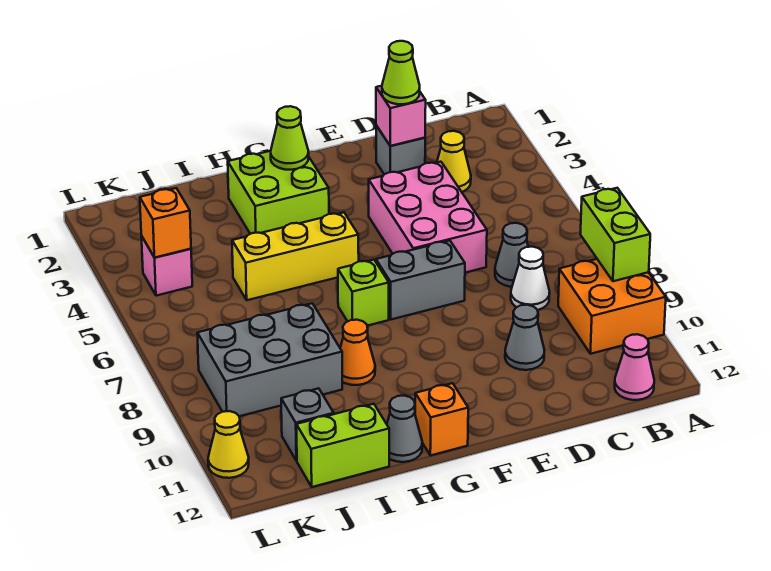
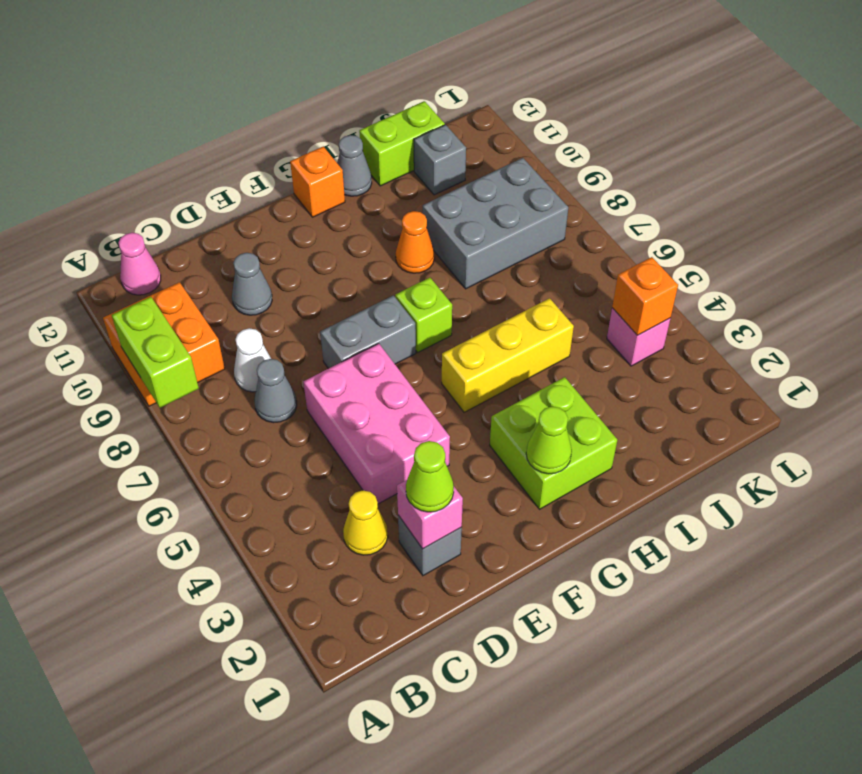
yellow cone L11 level 1 -> none

